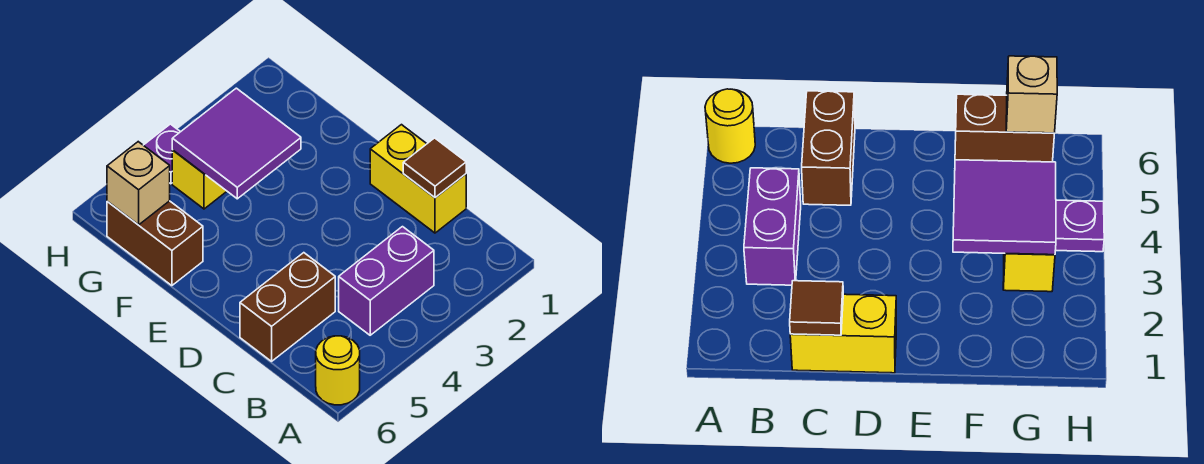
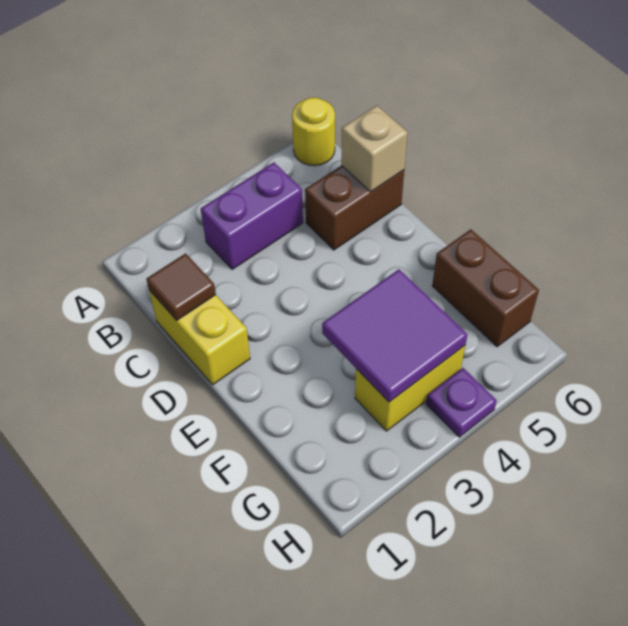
tan brick G6 level 2 -> tan brick C6 level 2

